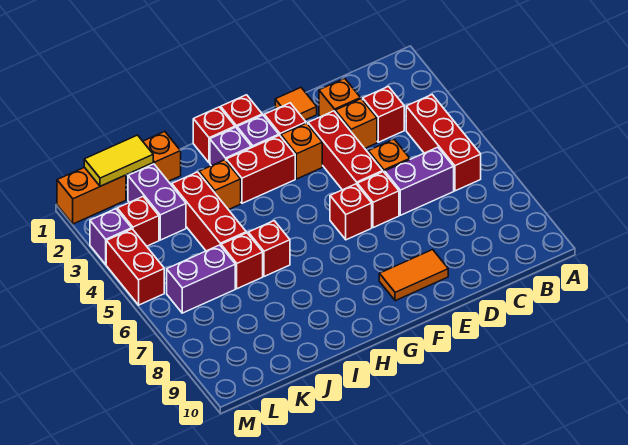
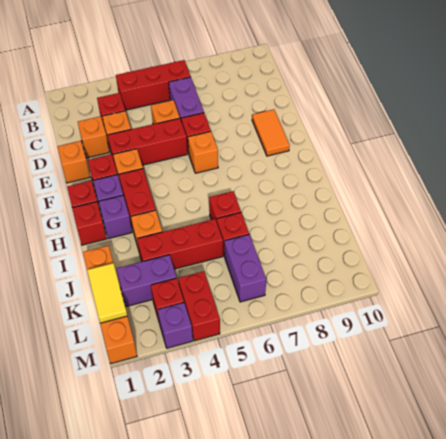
orange tile E1 level 1 -> orange brick E1 level 1
red brick F6 level 1 -> orange brick F6 level 1
red brick M4:M5 level 1 -> red brick L4:M4 level 1

